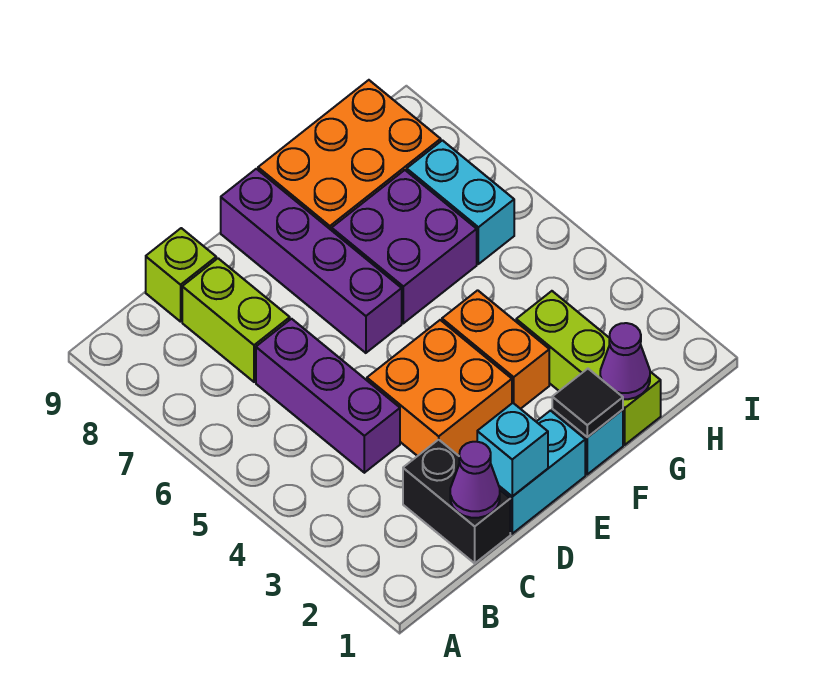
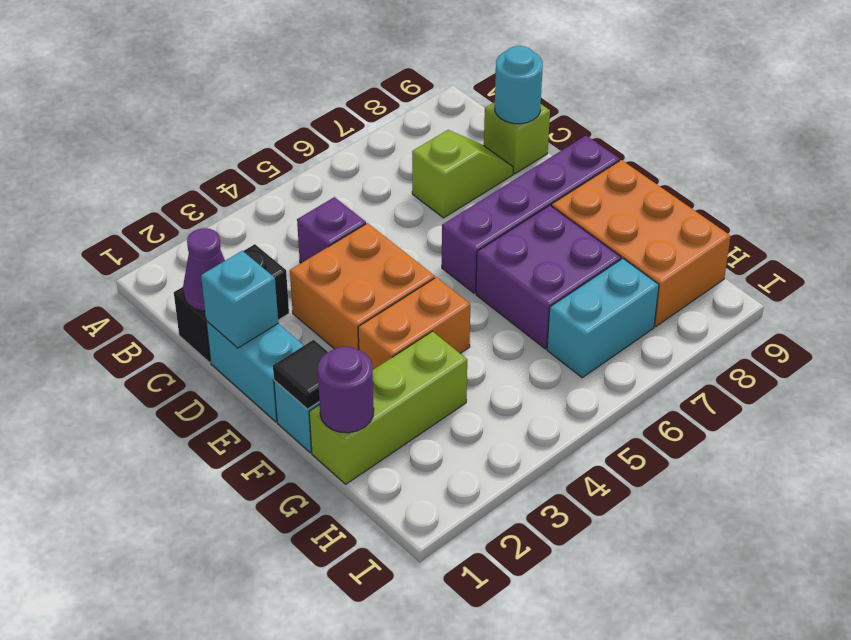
purple brick C4:C6 level 1 -> purple brick C4 level 1
lime brick C7:C8 level 1 -> lime slope C7:C8 level 1 top 7
none -> cyan round brick C9 level 2
purple cone G1 level 2 -> purple round brick G1 level 2

